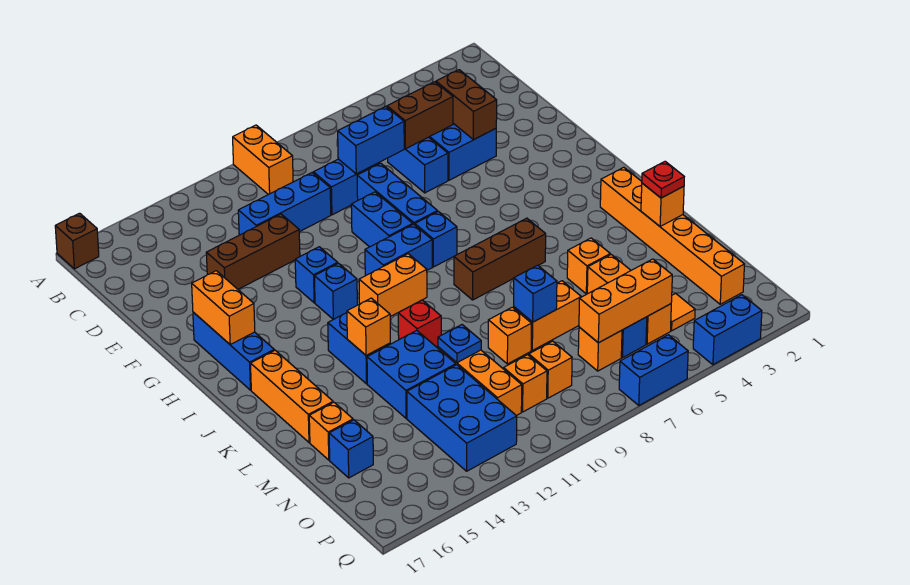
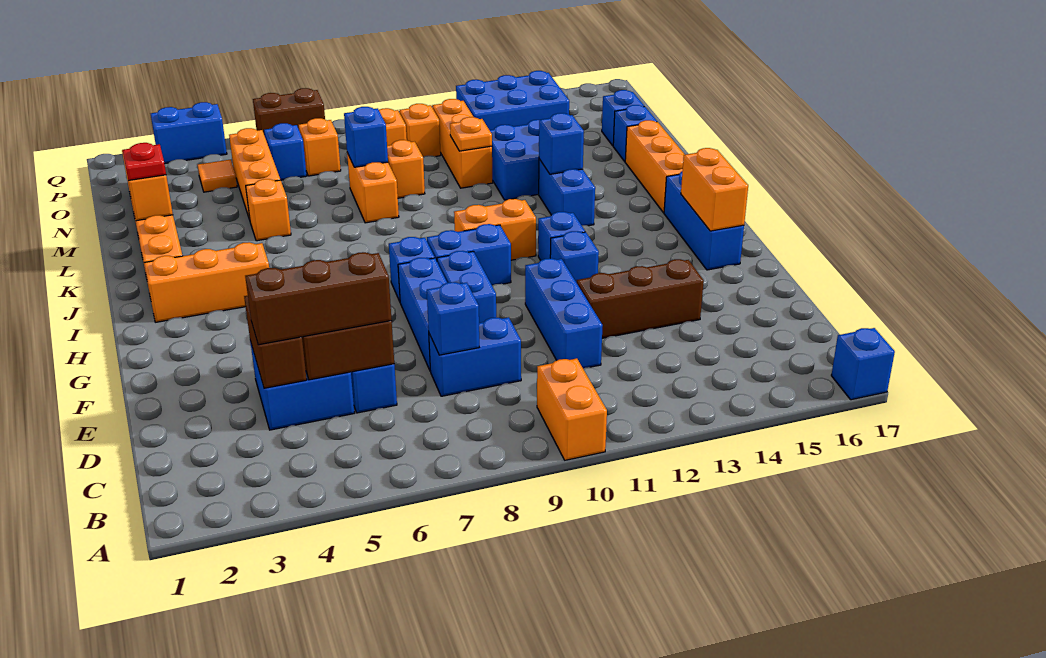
brown brick A17 level 1 -> blue brick A17 level 1
blue brick D7:D8 level 2 -> blue brick D8 level 2
blue brick D10:D12 level 1 -> blue brick D11:F11 level 1
brown brick J6:J8 level 1 -> brown brick D4:D6 level 3
red brick K11 level 1 -> none
orange brick K13 level 2 -> blue brick K13 level 2
orange brick M7:M8 level 1 -> orange brick L8:M8 level 1
blue plate M11 level 2 -> orange plate M11 level 2
orange brick M16 level 1 -> blue brick M16 level 1
blue brick N12:P13 level 1 -> blue brick O12:P14 level 1
orange brick O5:O7 level 2 -> orange brick I2:I4 level 1
blue brick Q6:Q7 level 1 -> brown brick Q6:Q7 level 1

